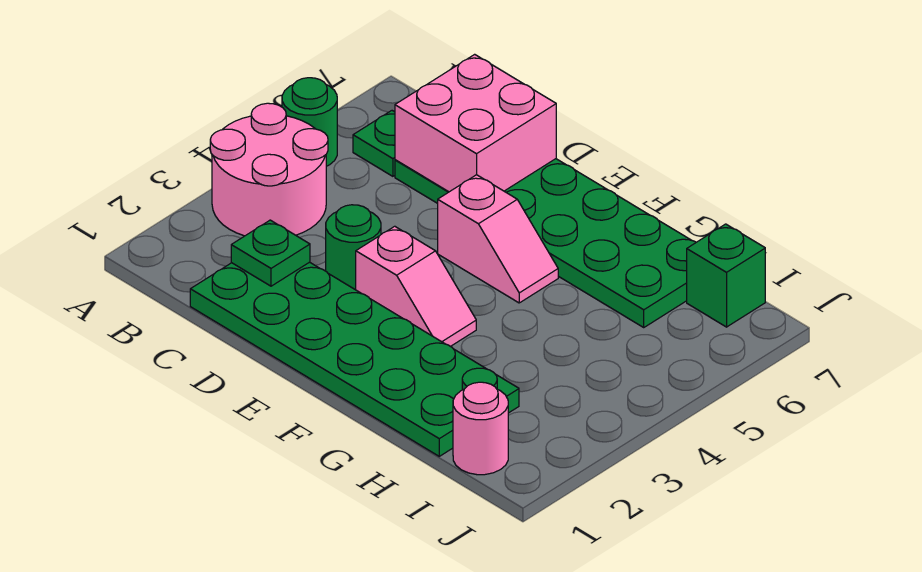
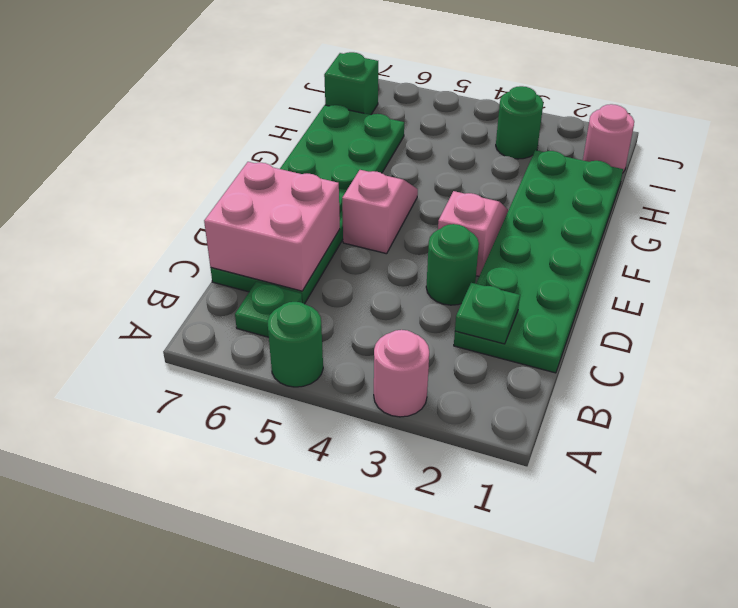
pink round brick A3:B4 level 1 -> pink round brick A3 level 1
none -> green round brick I3 level 1

